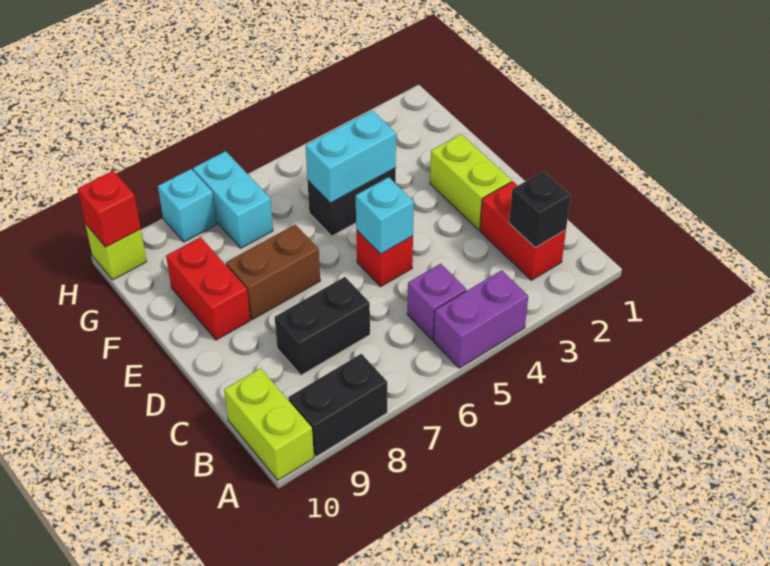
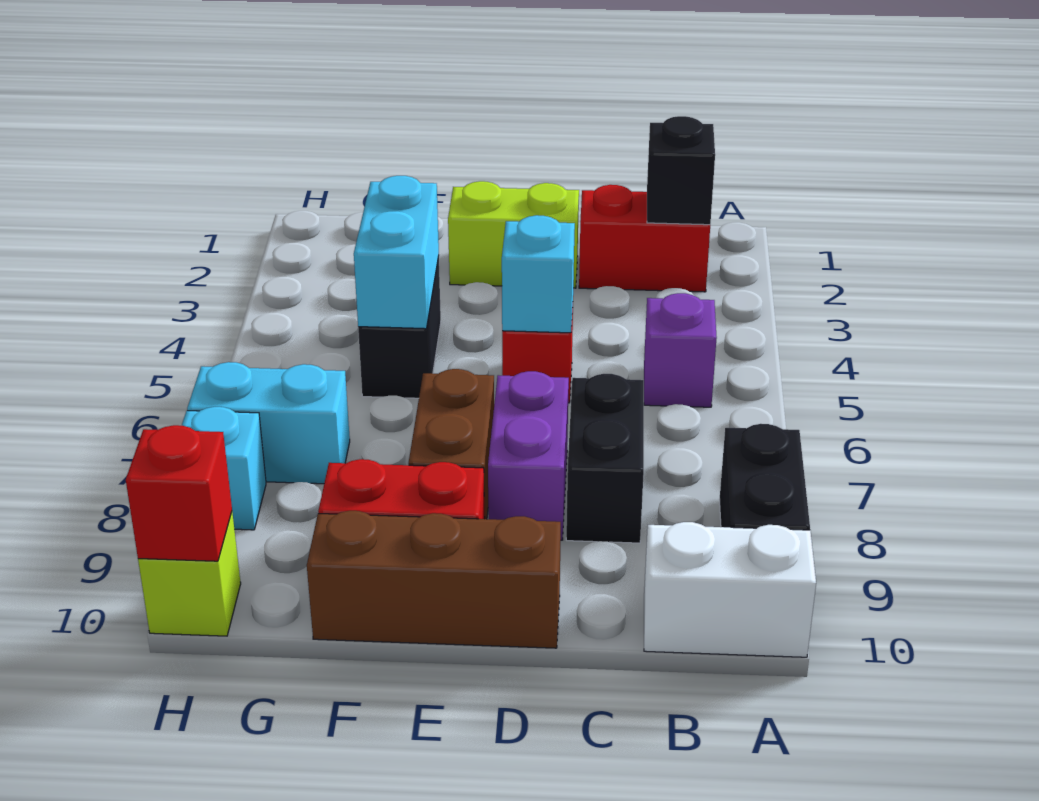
purple brick A4:A5 level 1 -> purple brick D7:D8 level 1
lime brick A10:B10 level 1 -> white brick A10:B10 level 1
none -> brown brick D10:F10 level 1

